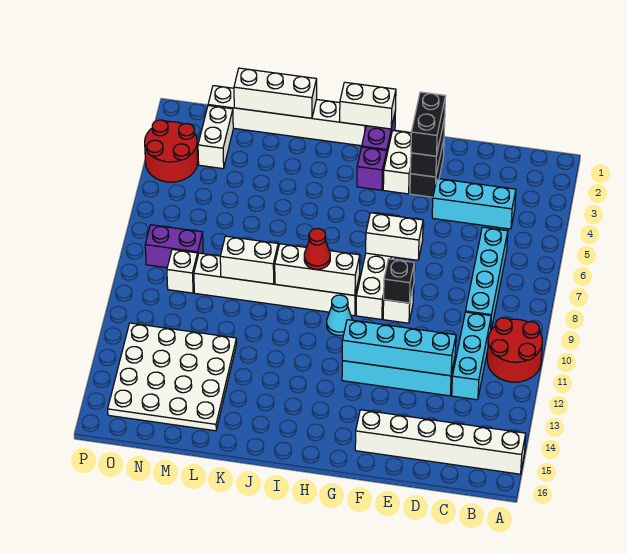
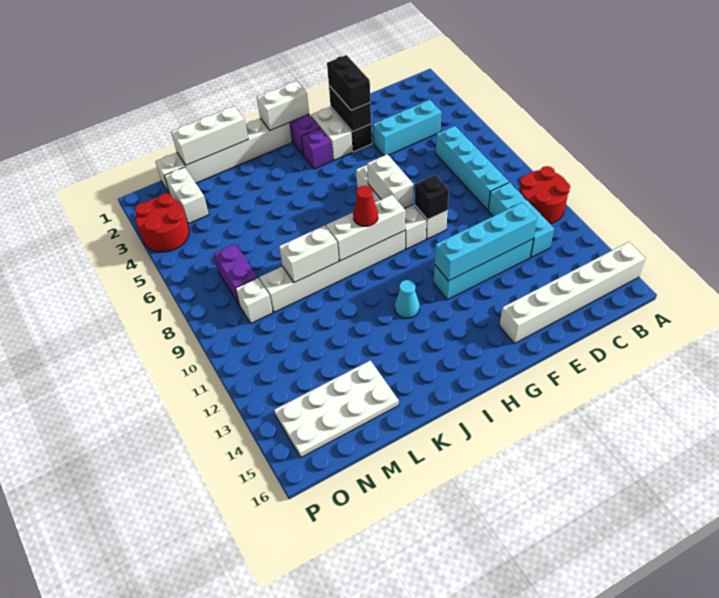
white brick F7:G7 level 2 -> white brick G7:G8 level 2
cyan cone H10 level 1 -> cyan cone I12 level 1
white plate L12:O15 level 1 -> white plate L14:O15 level 1
purple brick N8:O8 level 1 -> purple brick N7:N8 level 1

